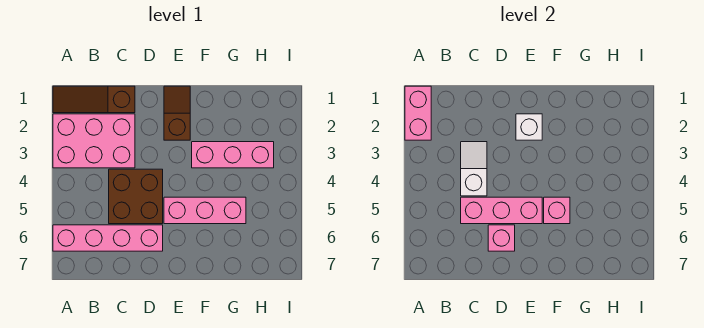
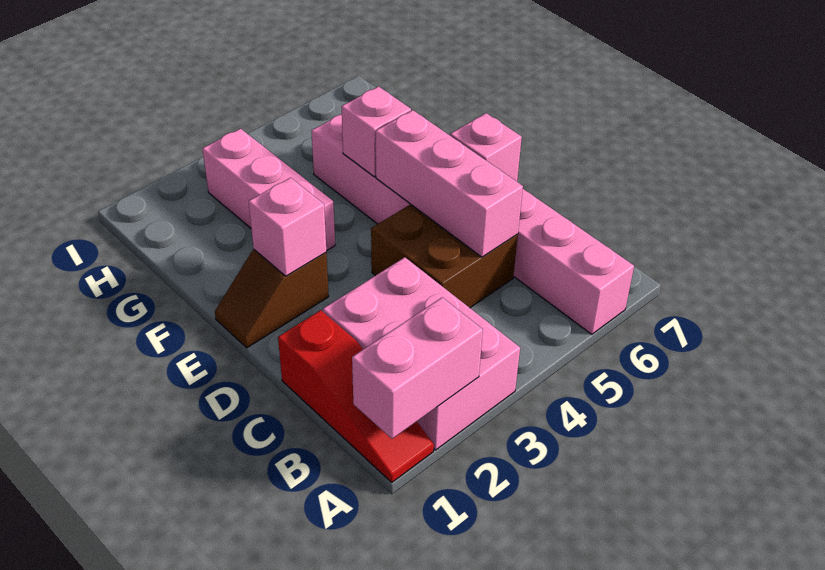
brown slope A1:C1 level 1 top C -> red slope A1:C1 level 1 top C
white slope C3:C4 level 2 top 4 -> none
white brick E2 level 2 -> pink brick E2 level 2

